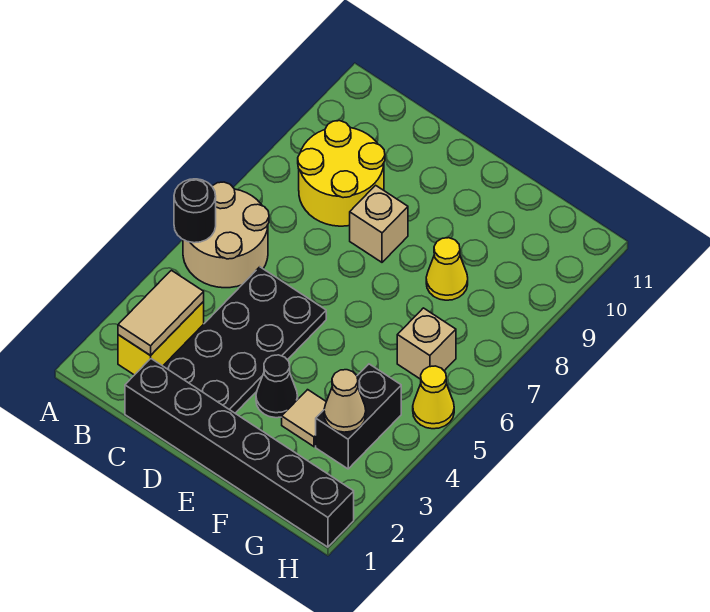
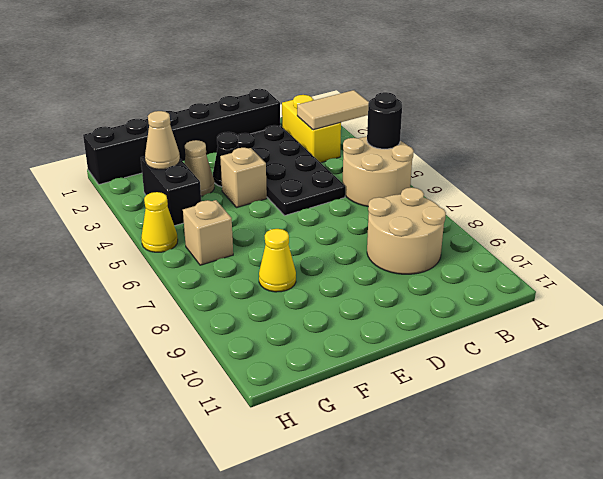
tan tile B2:B3 level 2 -> tan tile A3:B3 level 2
yellow round brick B8:C9 level 1 -> tan round brick B8:C9 level 1
tan brick D8 level 1 -> tan brick E4 level 1
tan tile F3 level 1 -> tan cone F3 level 1

